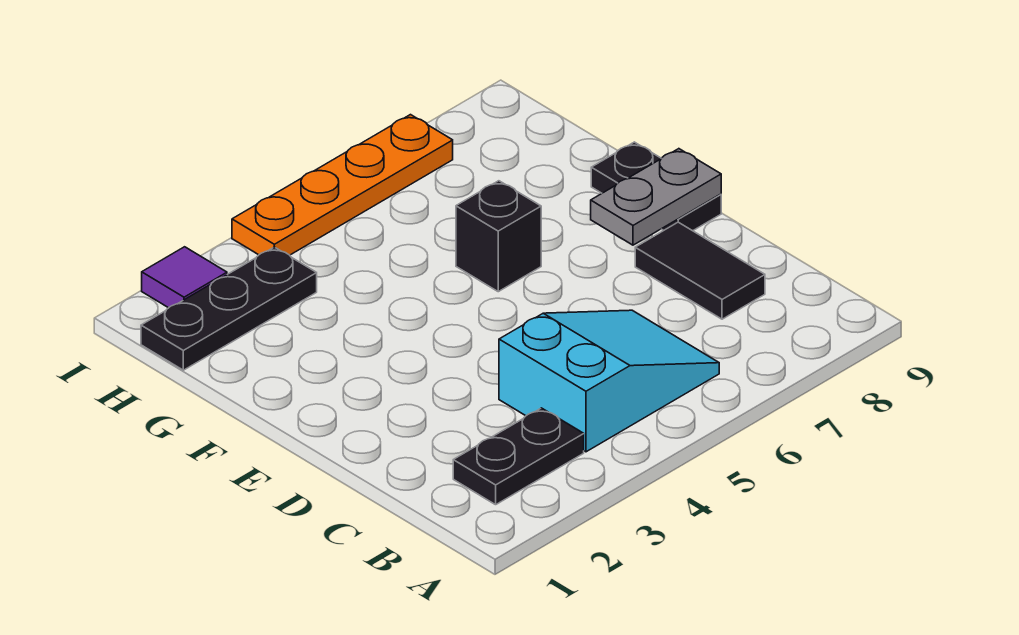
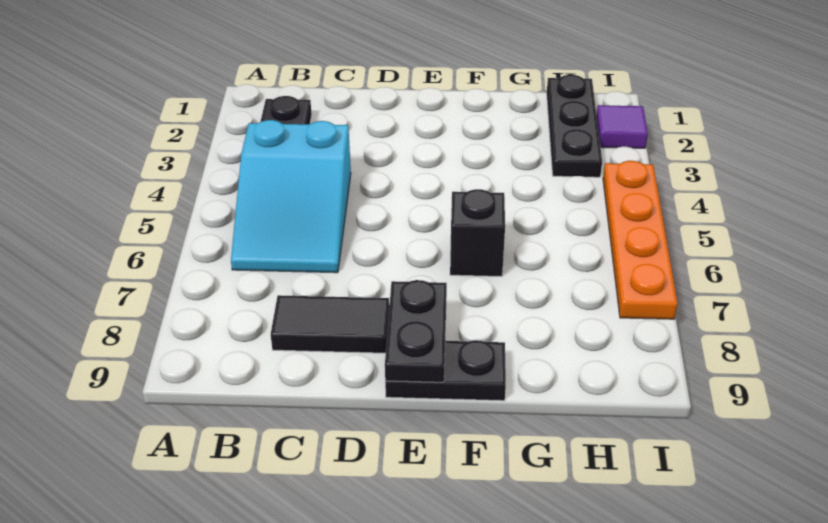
grey plate E8:E9 level 2 -> black plate E8:E9 level 2

